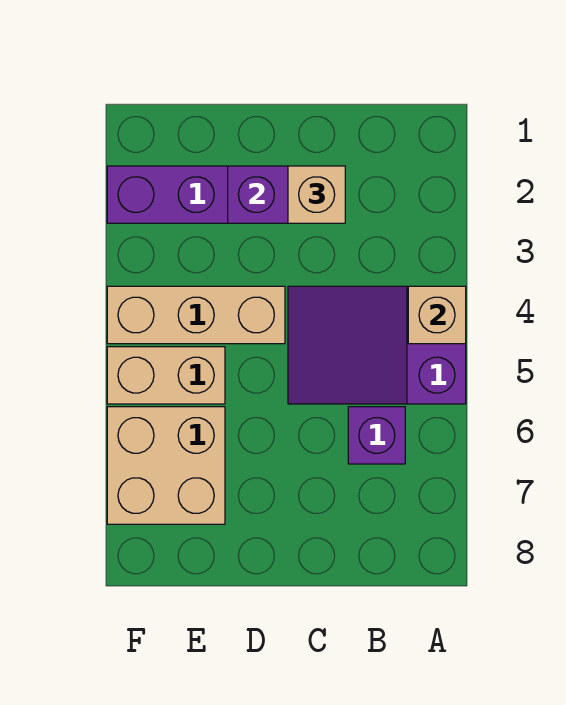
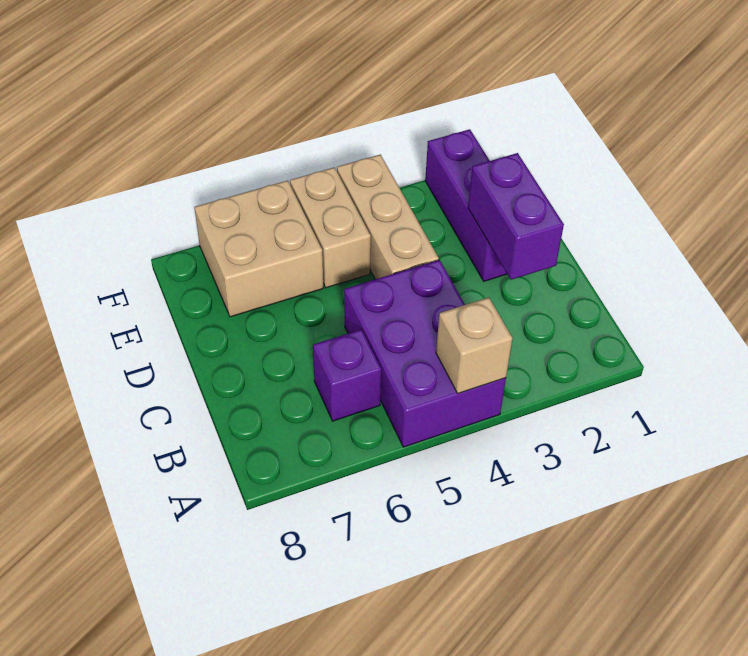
purple slope A4:C5 level 1 top A -> purple brick A4:C5 level 1
tan brick C2 level 3 -> none

